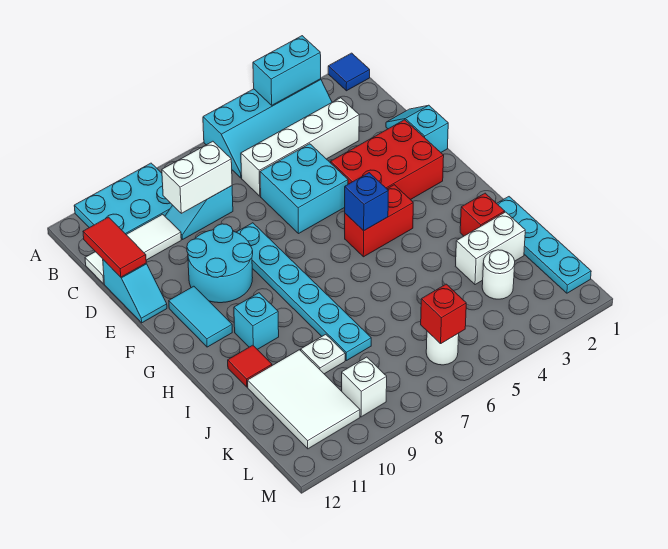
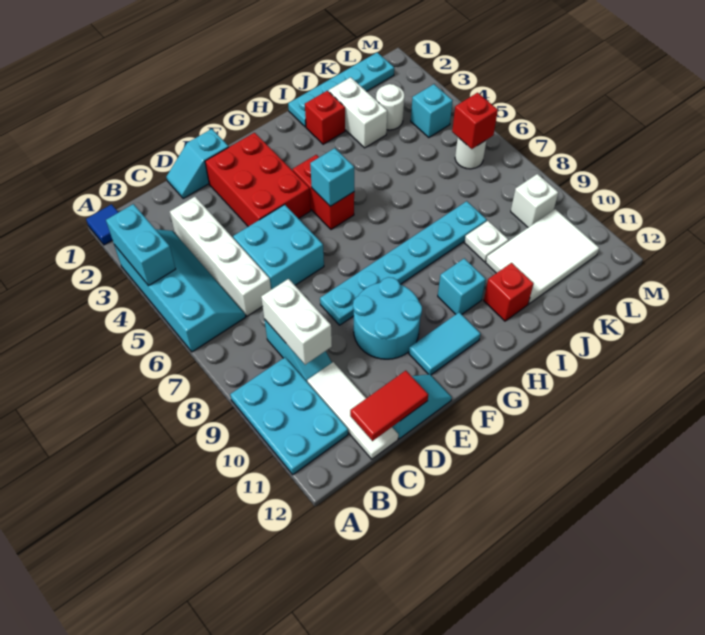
blue brick G5 level 2 -> cyan brick G5 level 2
red tile I11 level 1 -> red brick I11 level 1
none -> cyan brick L4 level 1

